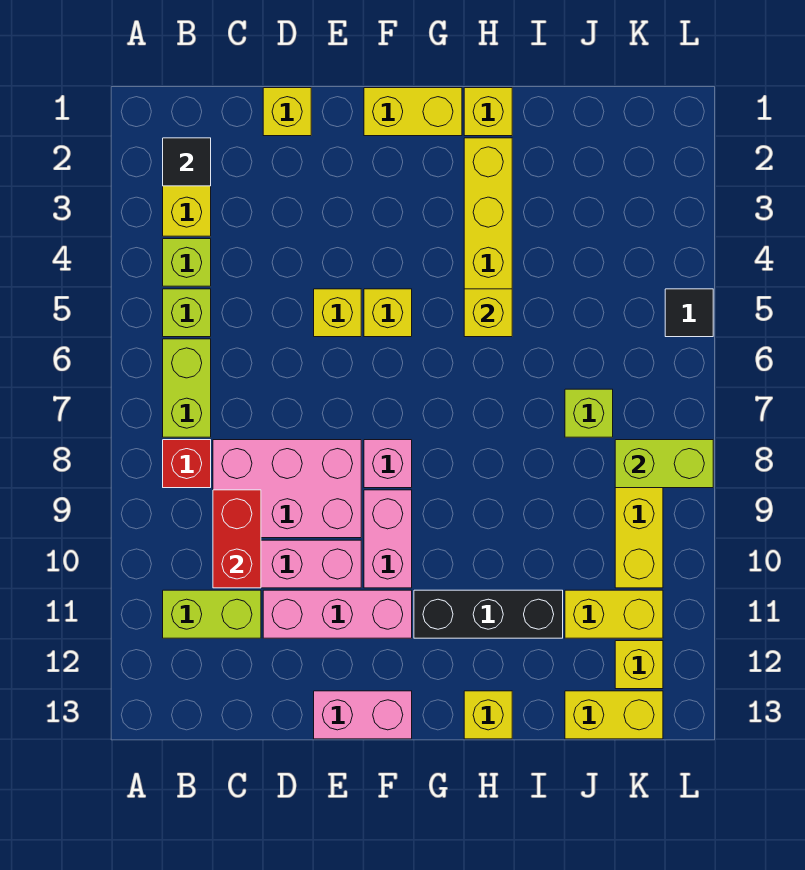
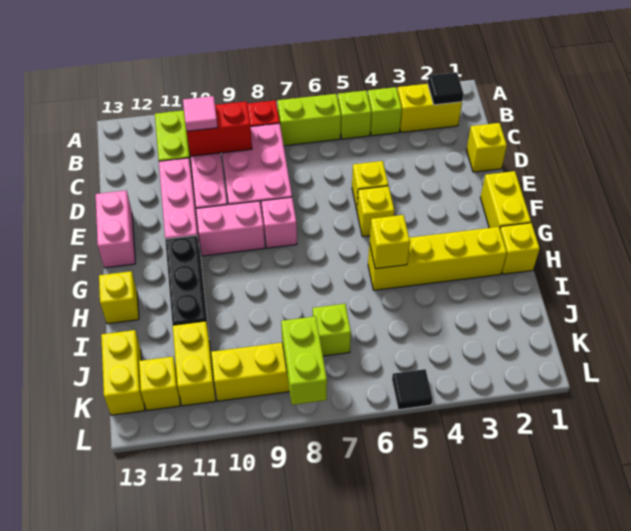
none -> pink tile C10 level 3

